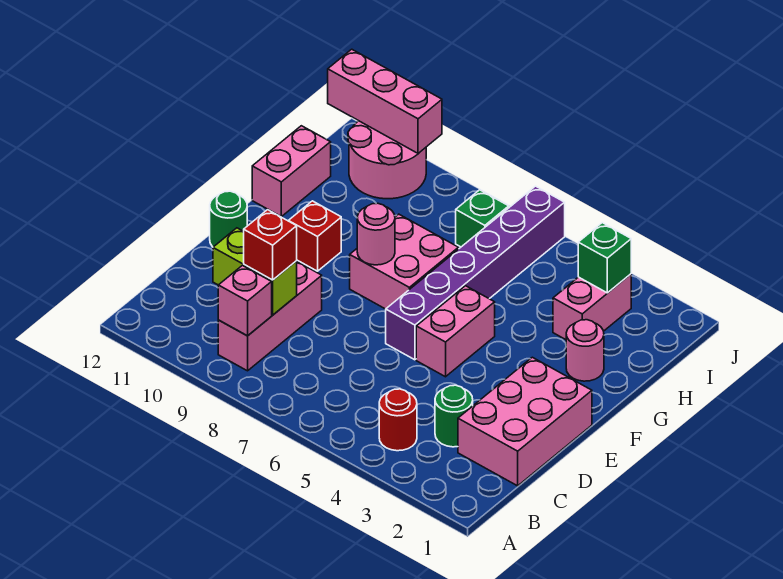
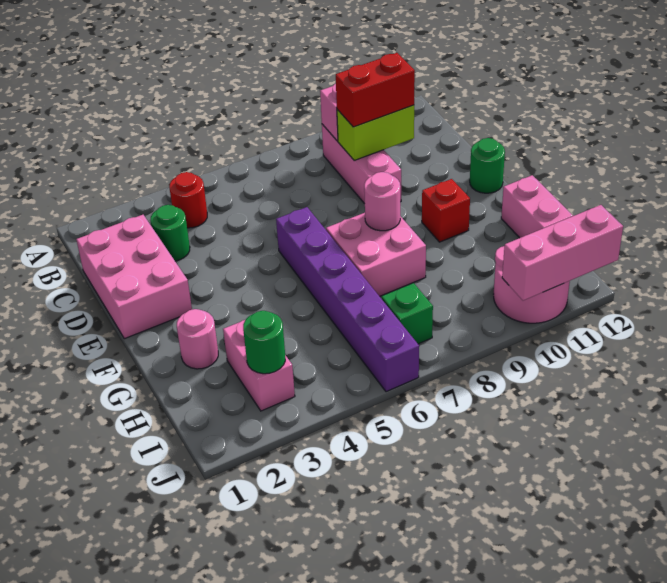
red brick C9 level 3 -> red brick C9:C10 level 3
pink brick E5:F5 level 1 -> none
green brick I3 level 2 -> green round brick I3 level 2

